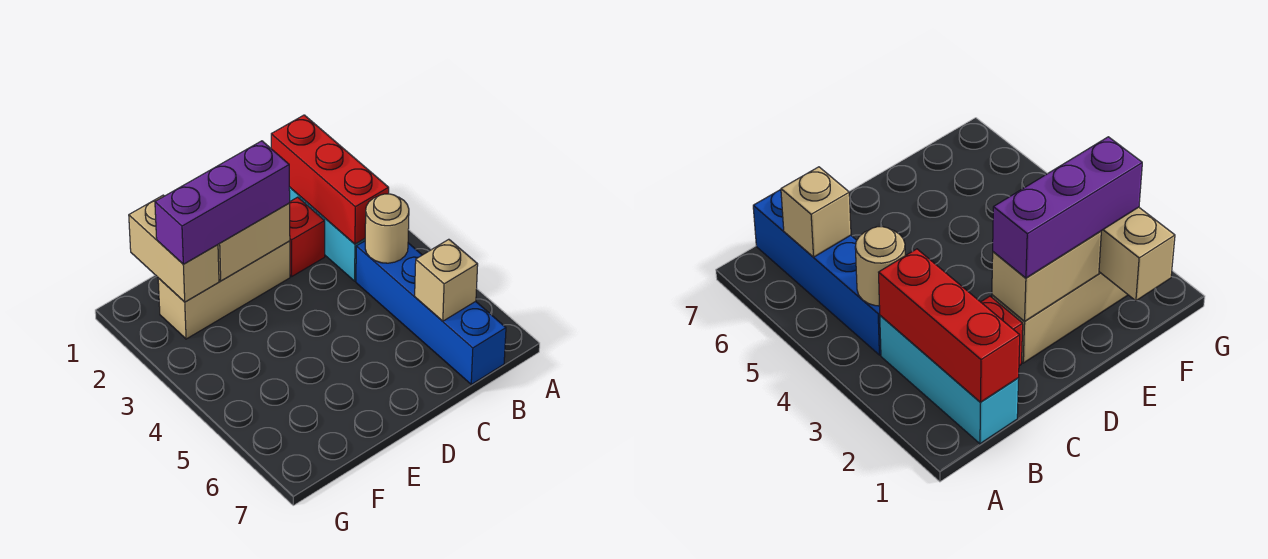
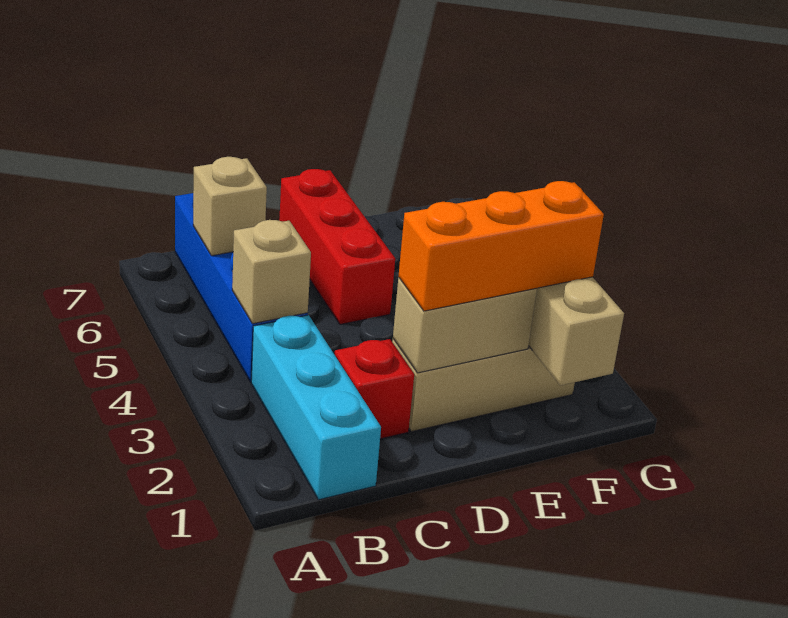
red brick B1:B3 level 2 -> red brick D5:D7 level 1
tan round brick B4 level 2 -> tan brick B4 level 2
purple brick D2:F2 level 3 -> orange brick D2:F2 level 3

